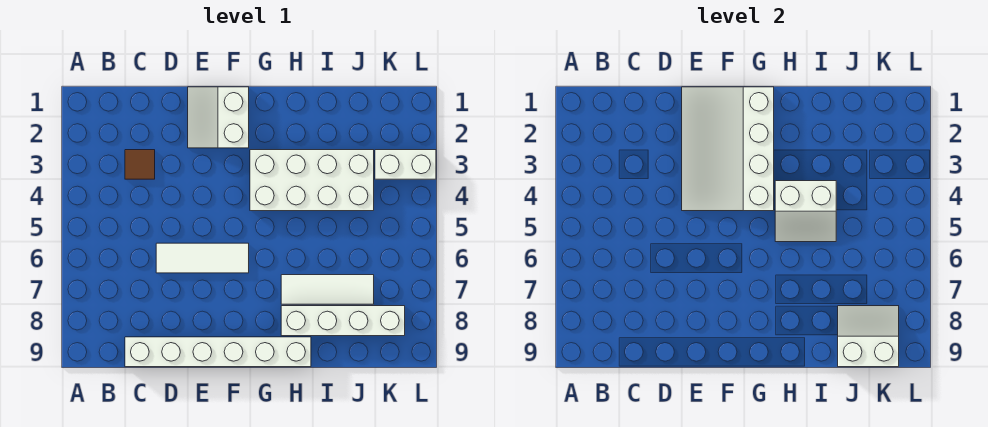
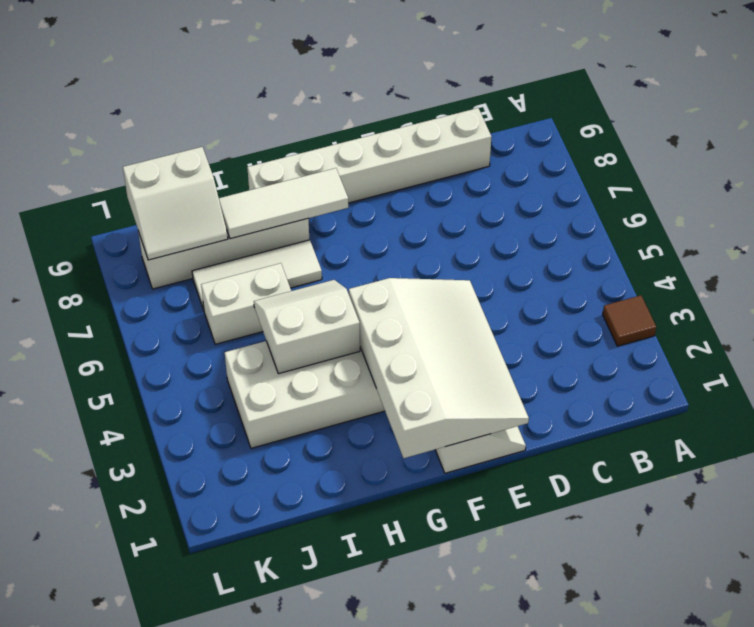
brown tile C3 level 1 -> brown tile A3 level 1
white tile D6:F6 level 1 -> white tile G8:I8 level 2
white brick K3:L3 level 1 -> white brick I6:J6 level 1

